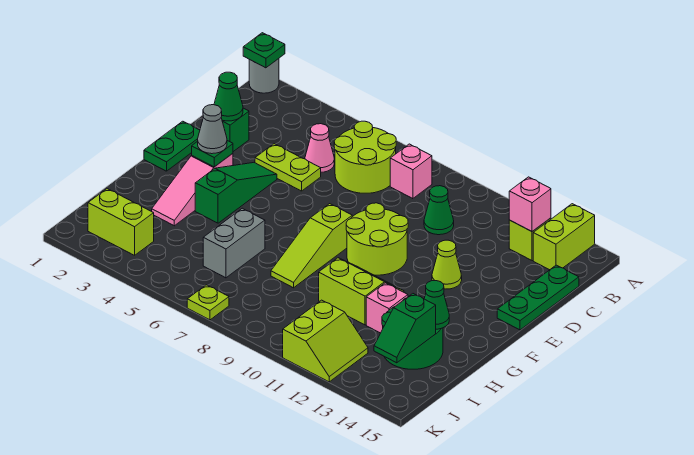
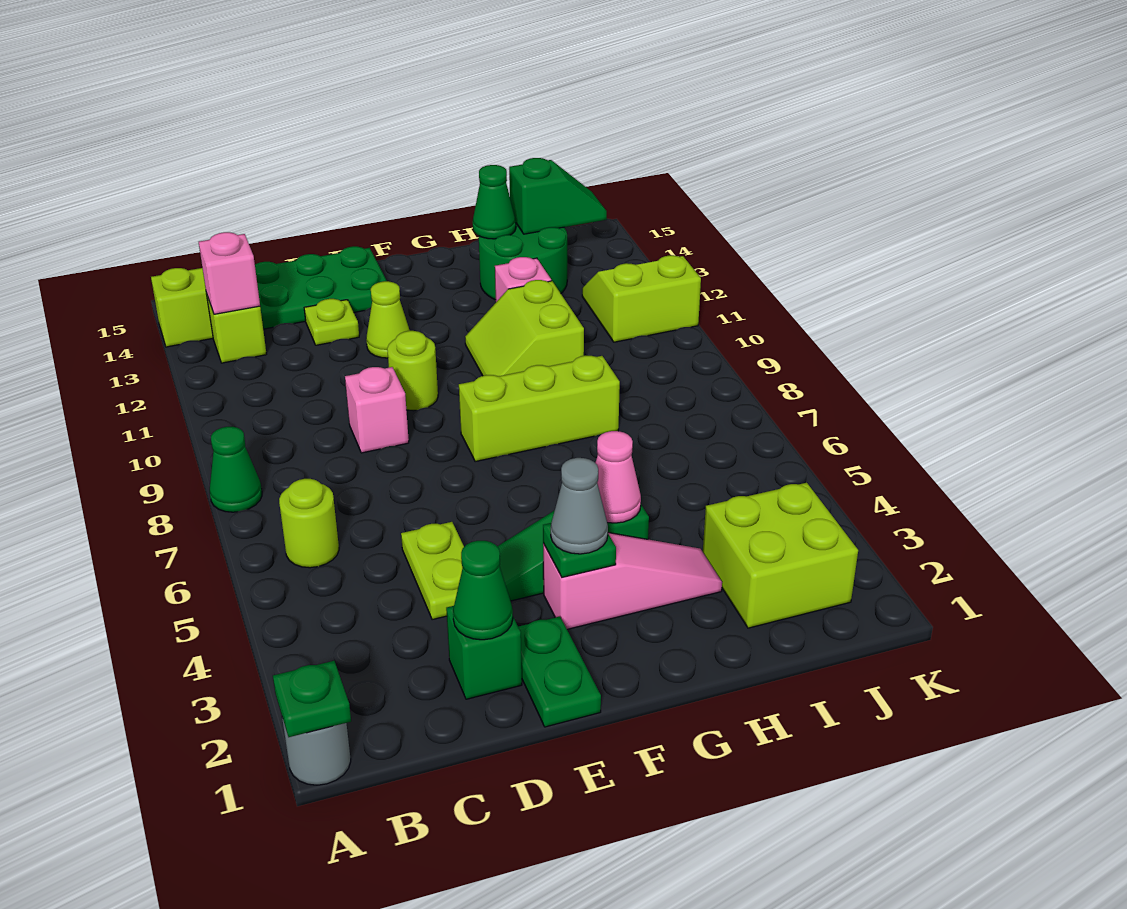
lime round brick B6:C7 level 1 -> lime round brick B6 level 1
pink brick B8 level 1 -> pink brick D9 level 1
pink cone C5 level 1 -> pink cone G4 level 2
green cone C10 level 1 -> green cone A8 level 1
green plate C15:E15 level 1 -> green plate C14:E15 level 1
green plate E1:F1 level 1 -> green plate E1:E2 level 1
lime round brick E9:F10 level 1 -> lime round brick E10 level 1
lime slope F8:H8 level 1 top F -> lime brick F8:H8 level 1
grey brick H6:I6 level 1 -> none
lime brick J2:J3 level 1 -> lime brick I2:J3 level 1
lime plate K7 level 1 -> lime plate D13 level 1

